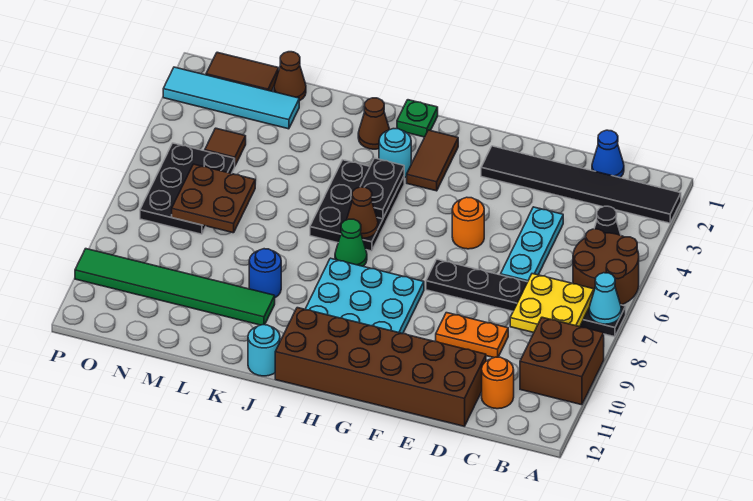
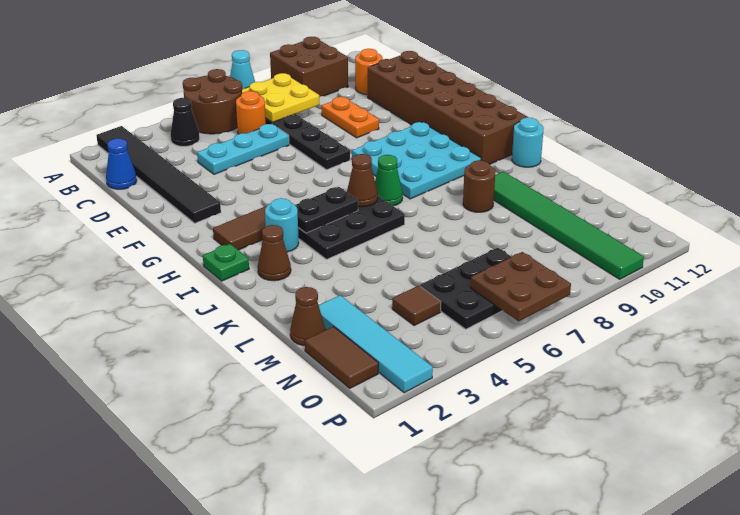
orange round brick F5 level 1 -> orange round brick C6 level 1
blue round brick K9 level 1 -> brown round brick K9 level 1
brown plate M6:N7 level 2 -> brown plate O6:P7 level 2

